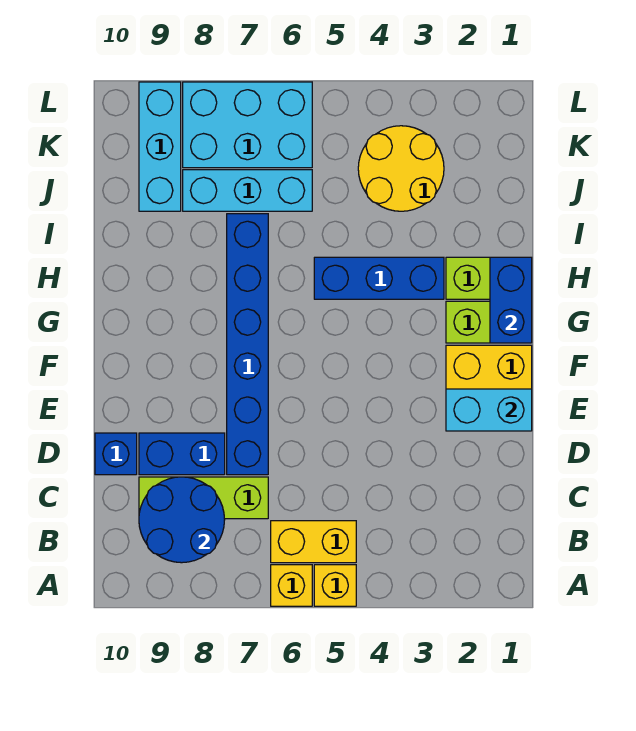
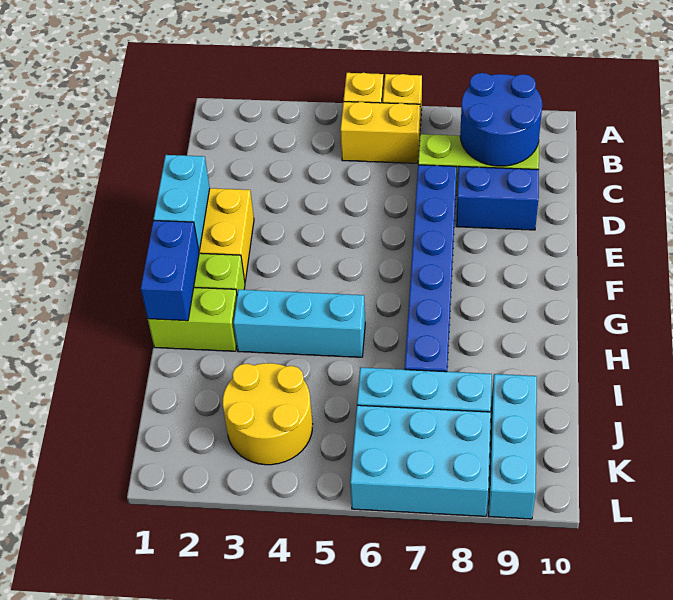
blue brick D10 level 1 -> none
cyan brick E1:E2 level 2 -> cyan brick E1:F1 level 2
blue brick H3:H5 level 1 -> cyan brick H3:H5 level 1

